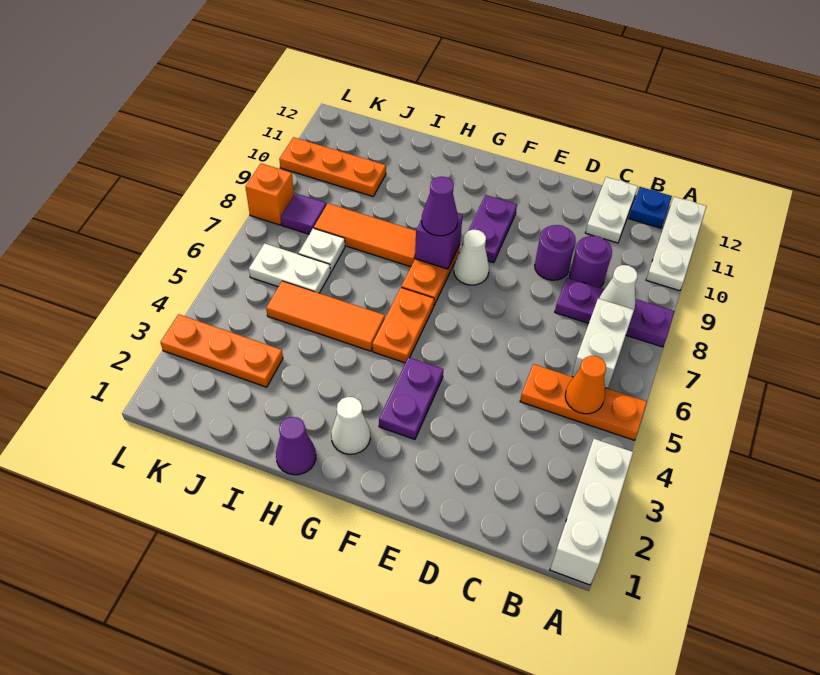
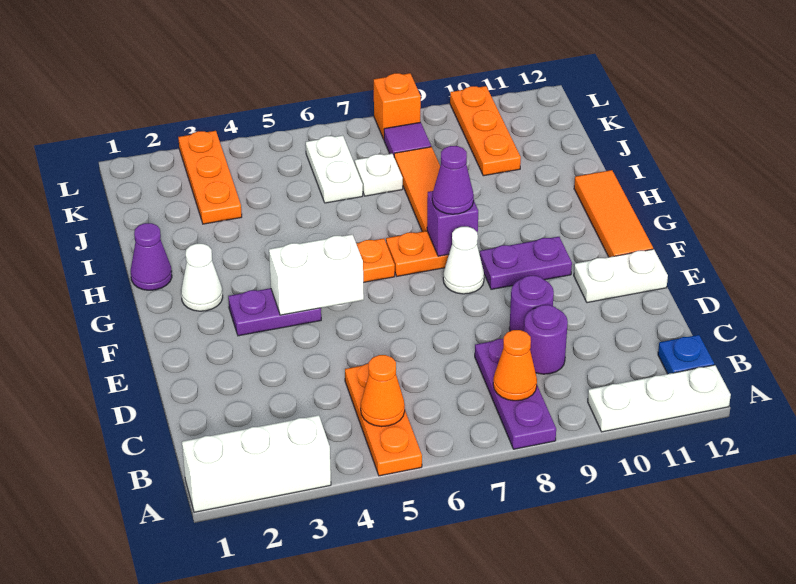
white brick B6:B7 level 1 -> white brick F4:F5 level 2
white cone B8 level 2 -> orange cone B8 level 2
white plate C11:C12 level 1 -> white plate E11:E12 level 1
orange tile H5:J5 level 1 -> orange tile F12:H12 level 1

